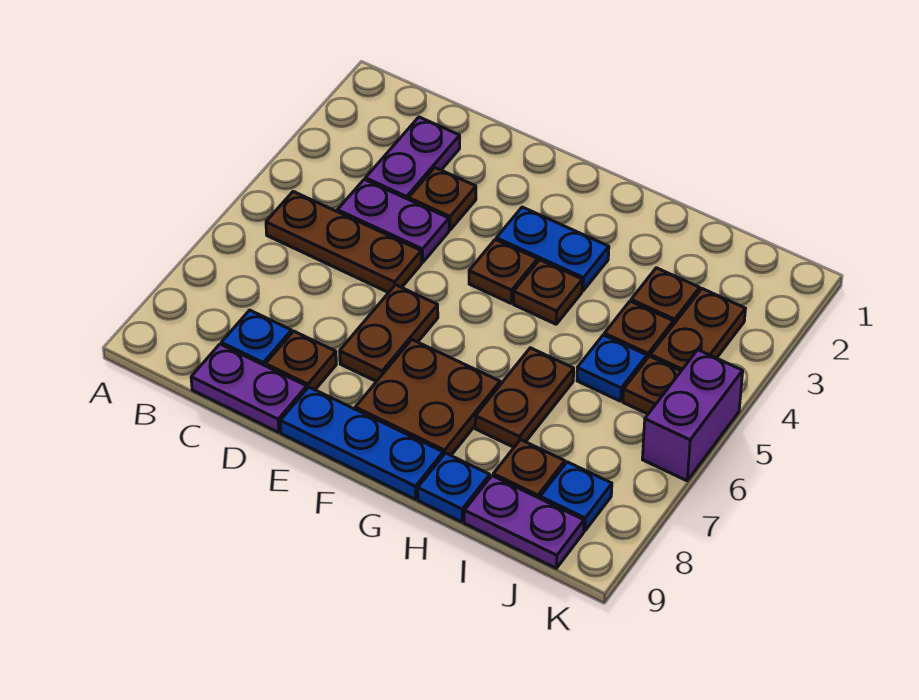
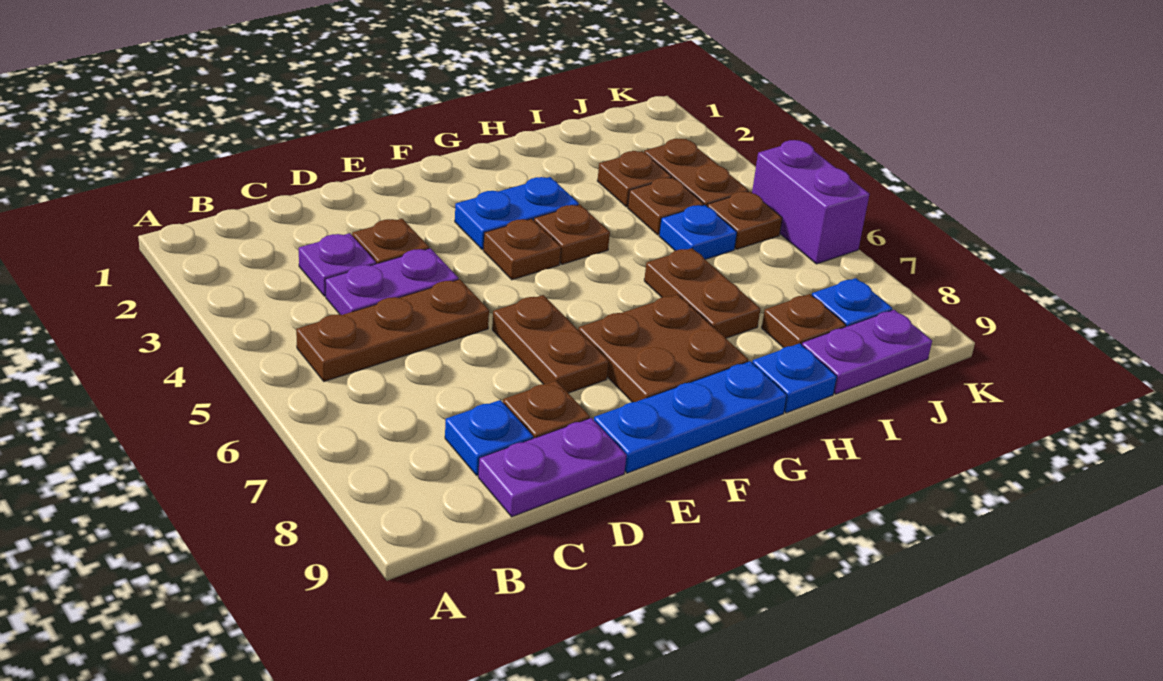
purple plate C2:C3 level 1 -> purple plate C3 level 1

